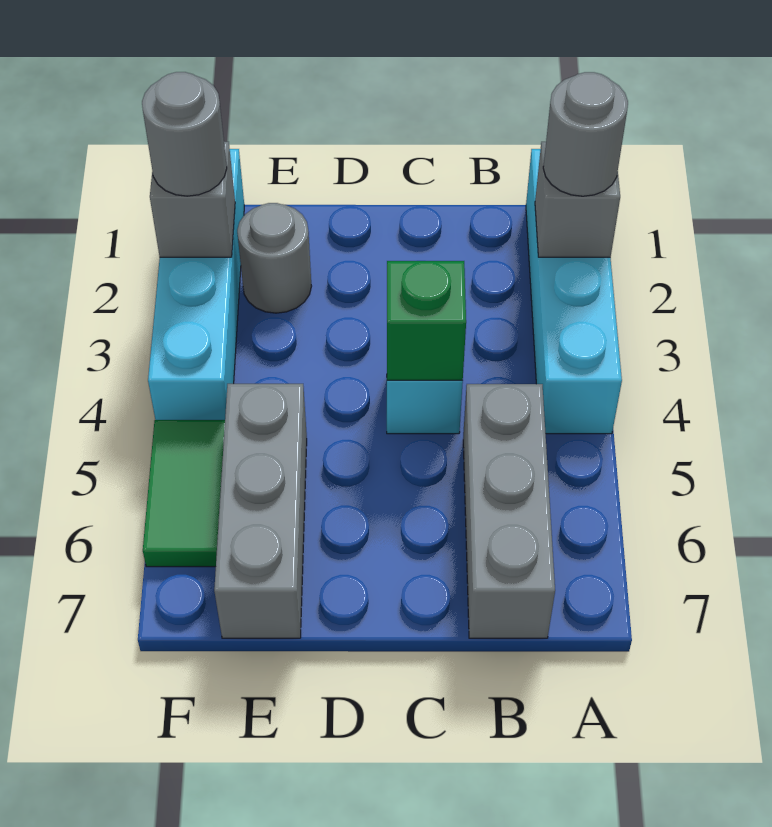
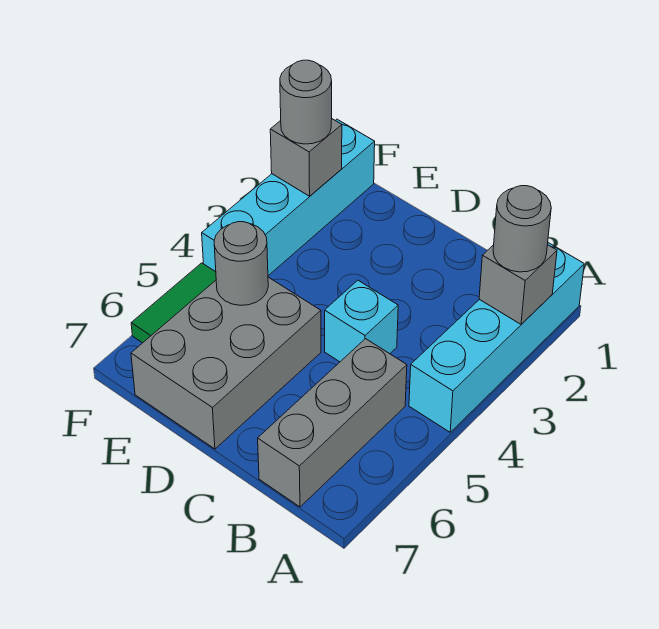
green brick C4 level 2 -> none
grey round brick E2 level 1 -> grey round brick E5 level 2
grey brick E5:E7 level 1 -> grey brick D5:E7 level 1

